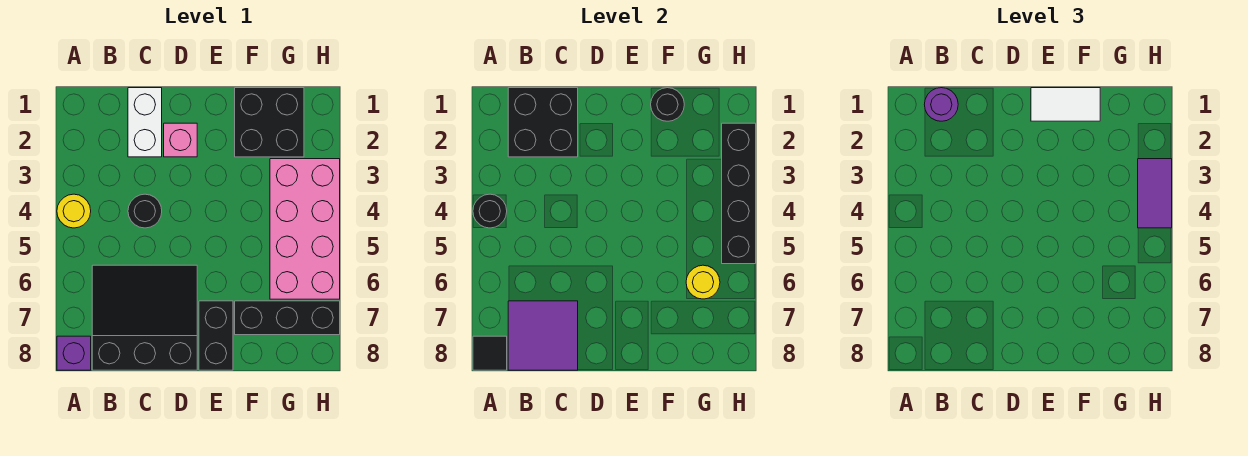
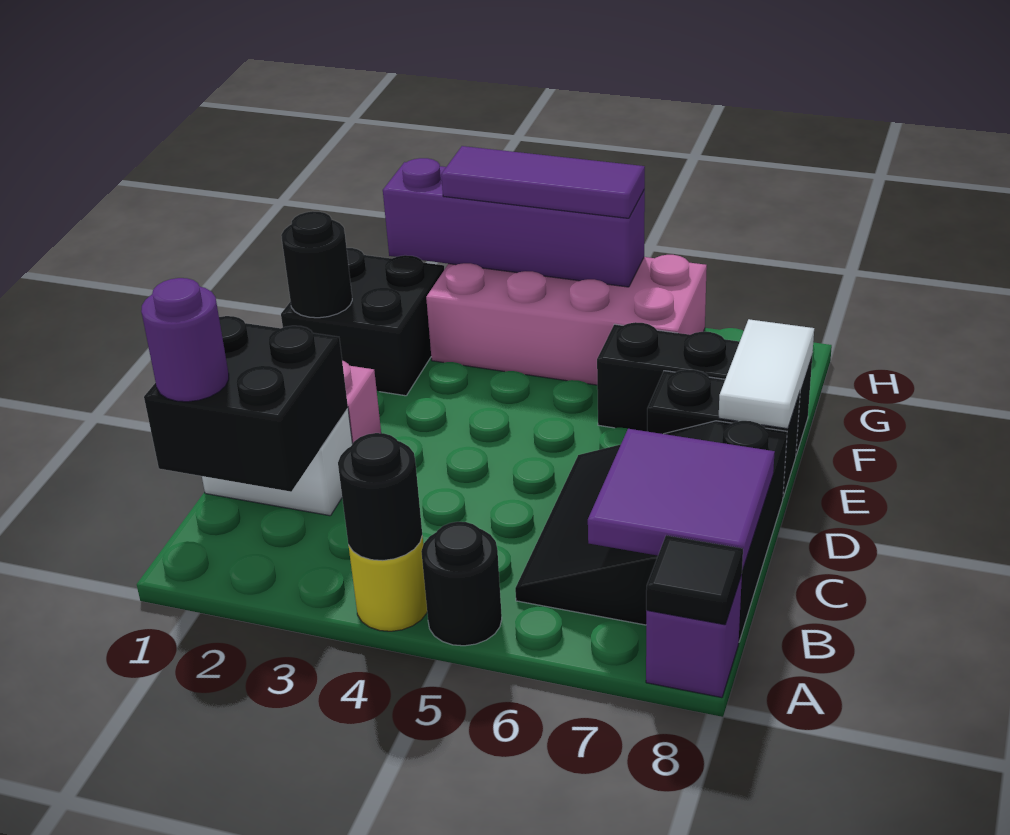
black round brick C4 level 1 -> black round brick A5 level 1
white tile E1:F1 level 3 -> white tile E8:F8 level 2
black brick F7:H7 level 1 -> black brick F6:F8 level 1
yellow round brick G6 level 2 -> none
black brick H2:H5 level 2 -> purple brick H2:H5 level 2
purple tile H3:H4 level 3 -> purple tile H3:H5 level 3

